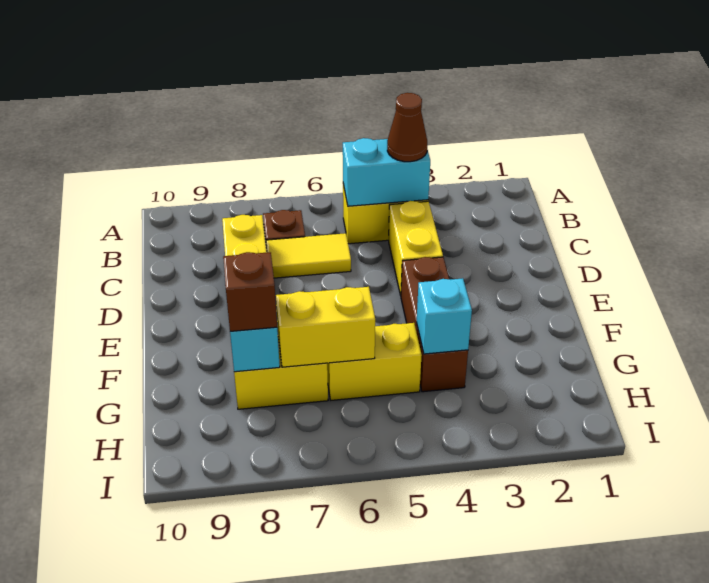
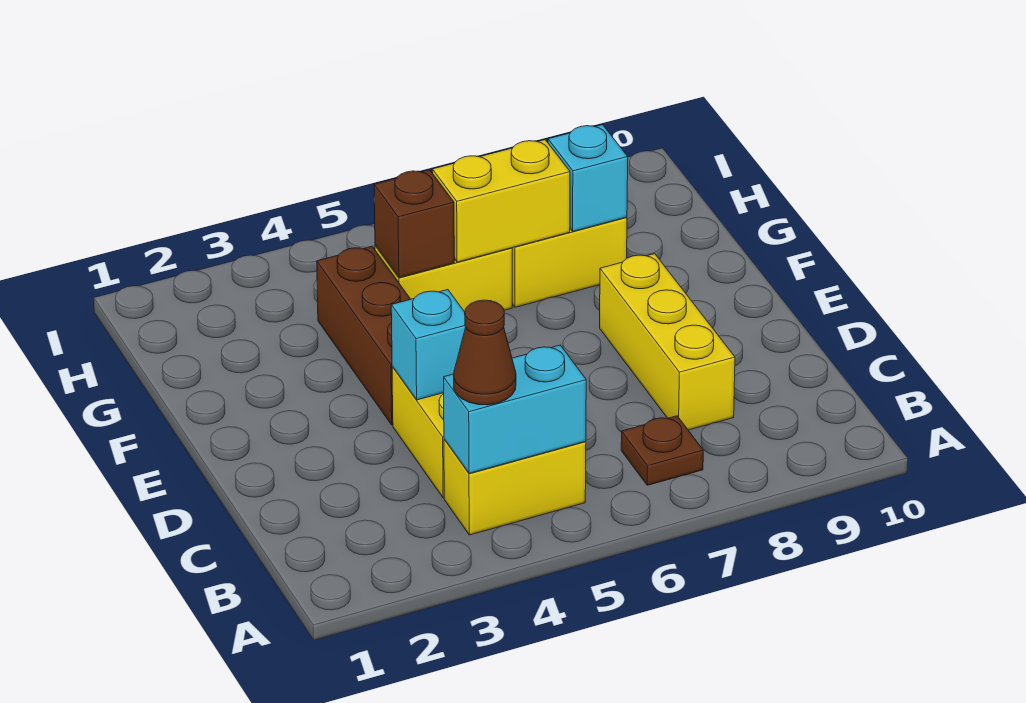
yellow tile C6:C7 level 1 -> none
cyan brick G4 level 2 -> cyan brick D4 level 2
brown brick G8 level 3 -> brown brick G5 level 2

